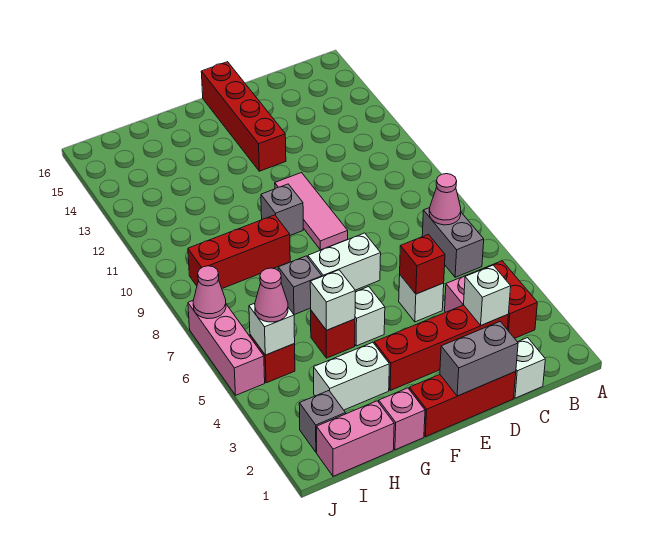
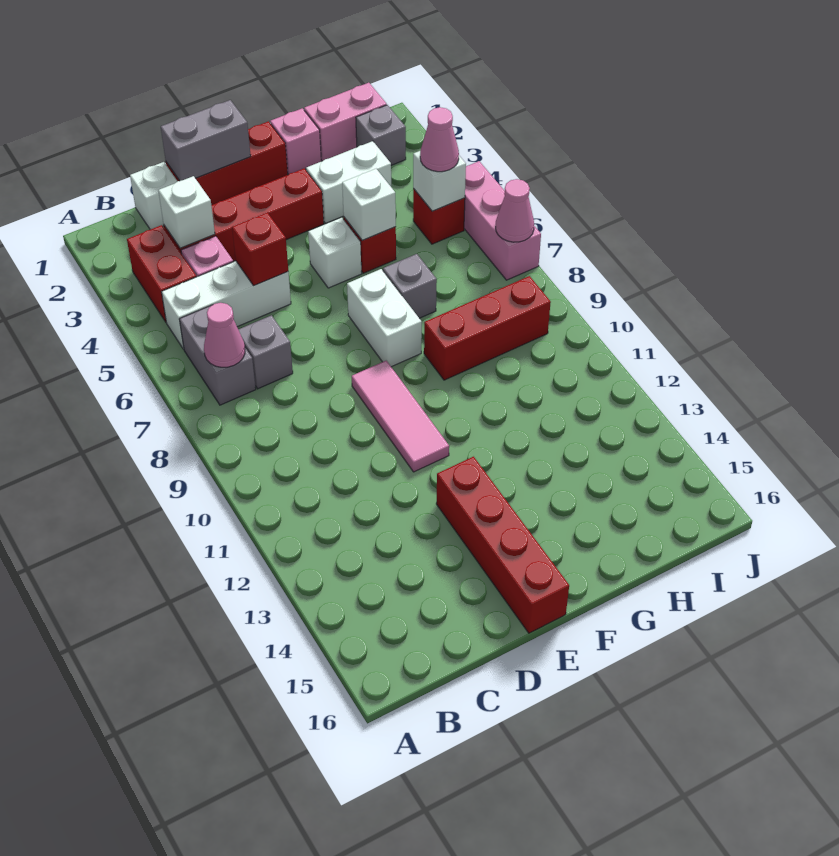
white brick D5 level 1 -> white brick B5:D5 level 1
white brick E7:F7 level 1 -> white brick F7:F8 level 1
grey brick F10 level 1 -> grey brick C7 level 1

